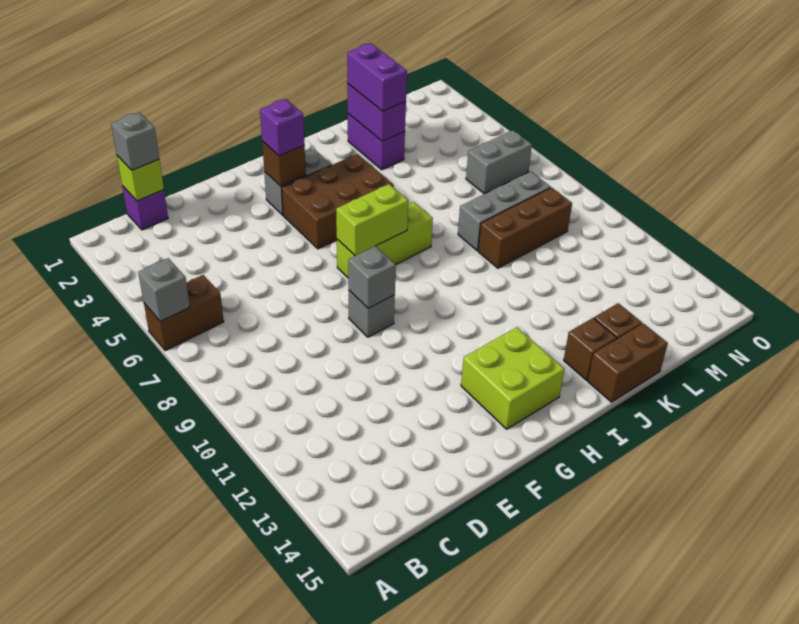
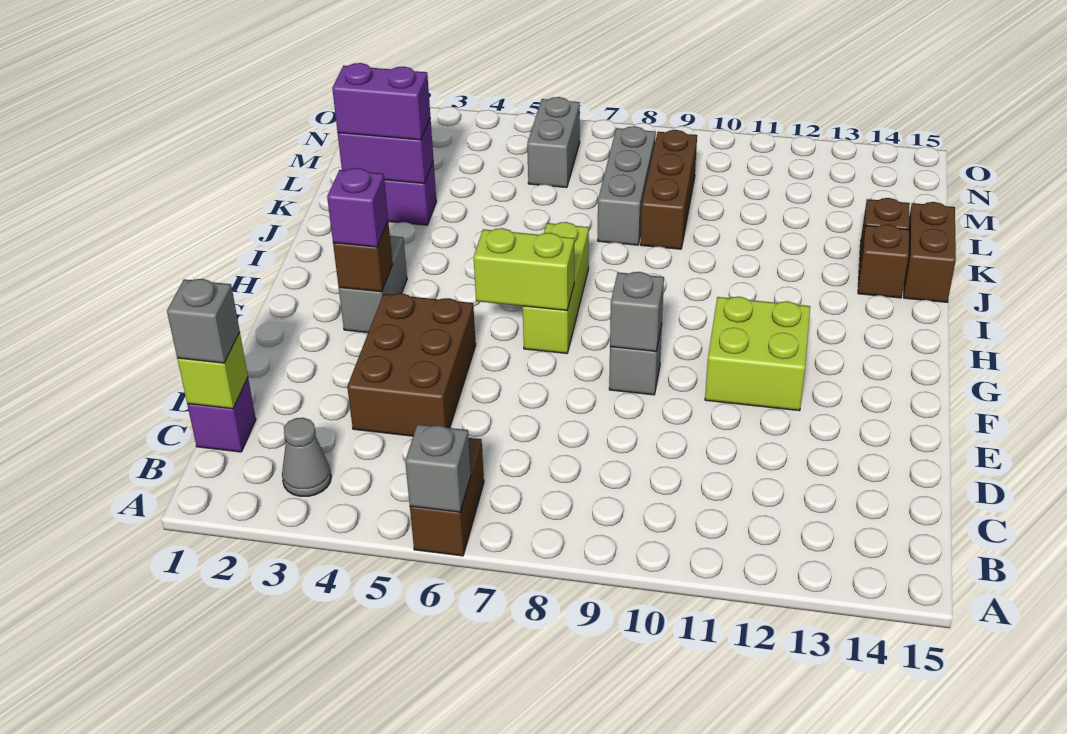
none -> grey cone B3 level 1
brown brick G4:I5 level 1 -> brown brick D4:F5 level 1
lime brick G7:H7 level 2 -> lime brick G6:G7 level 2
lime brick G13:H14 level 1 -> lime brick F11:G12 level 1

